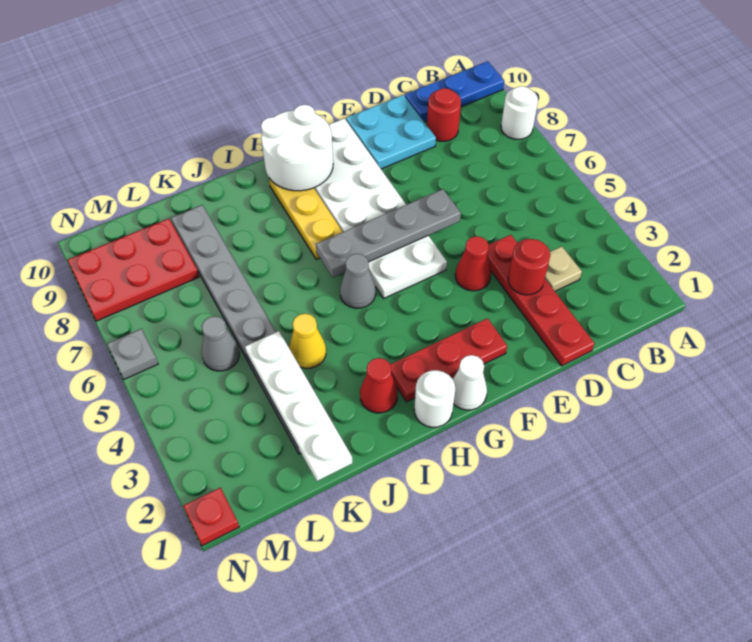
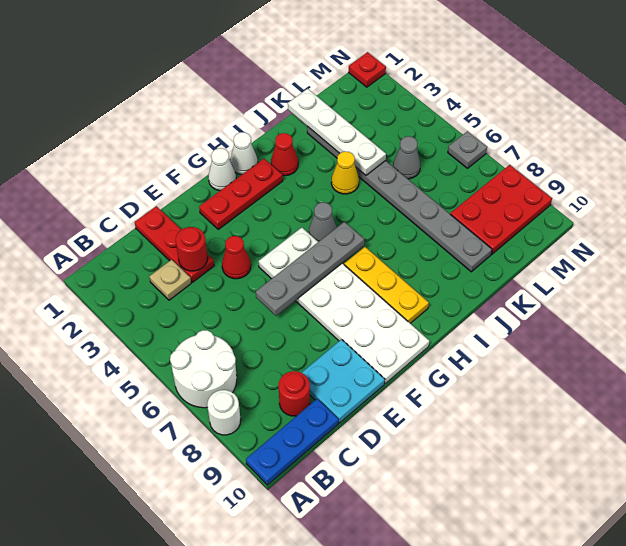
red plate D1:D4 level 1 -> red plate D1:D3 level 1
white round brick G9:H10 level 2 -> white round brick A6:B7 level 1
white round brick H1 level 1 -> white cone H1 level 1

